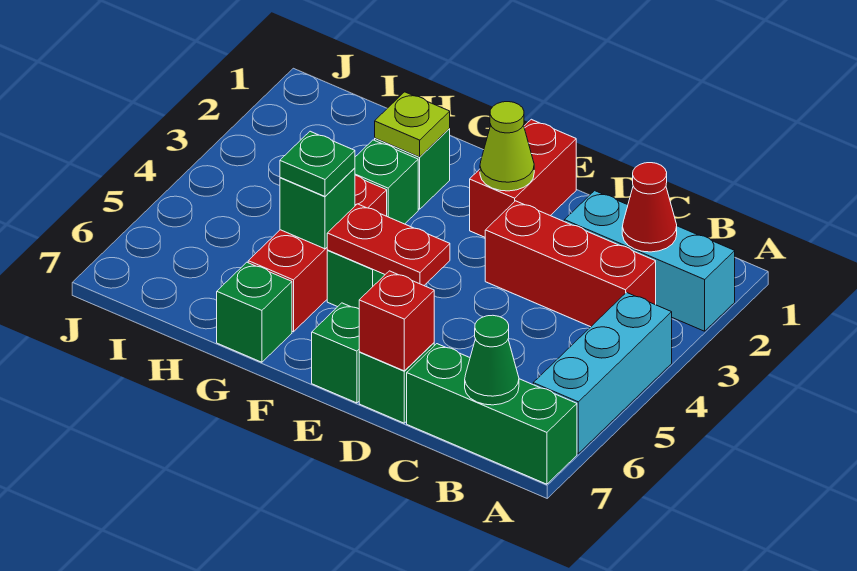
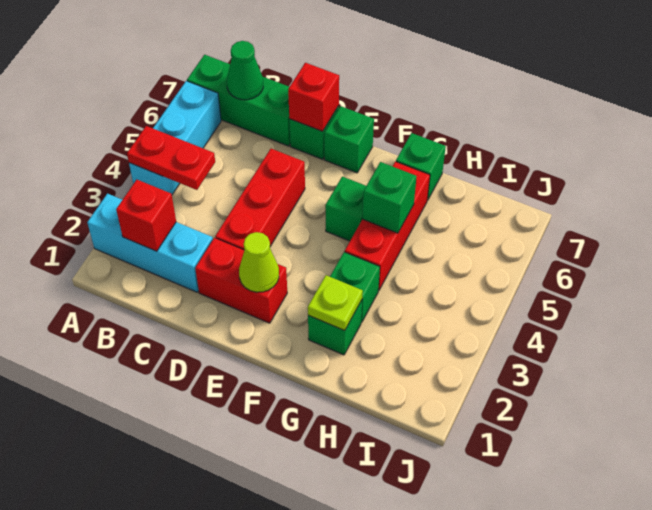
red cone B2 level 2 -> red brick B2 level 2
red brick B3:D3 level 1 -> red brick D3:D5 level 1
red brick E1:E2 level 1 -> red brick D2:E2 level 1
red plate E5:F5 level 2 -> red plate A4:B4 level 2
green plate G5 level 3 -> none

